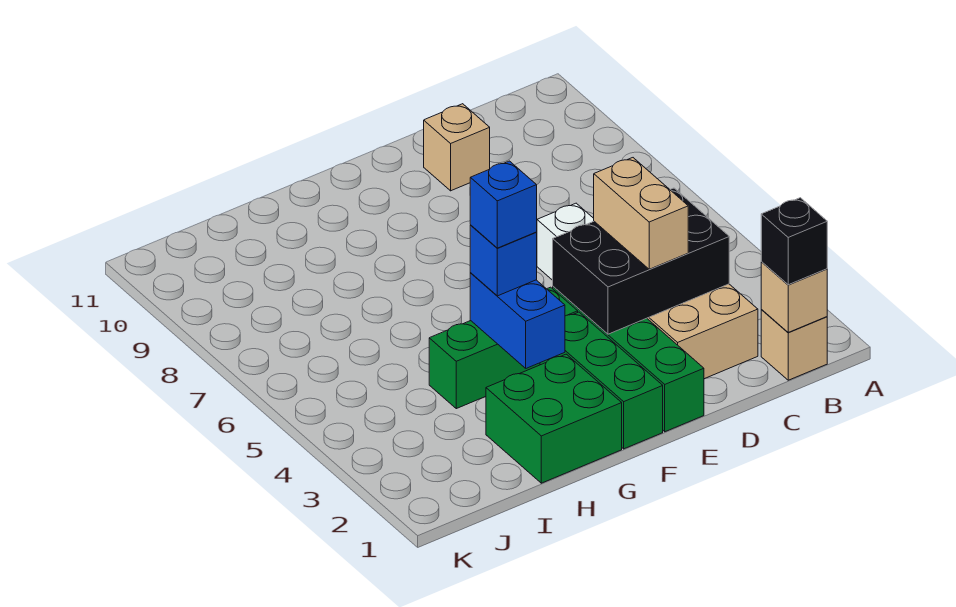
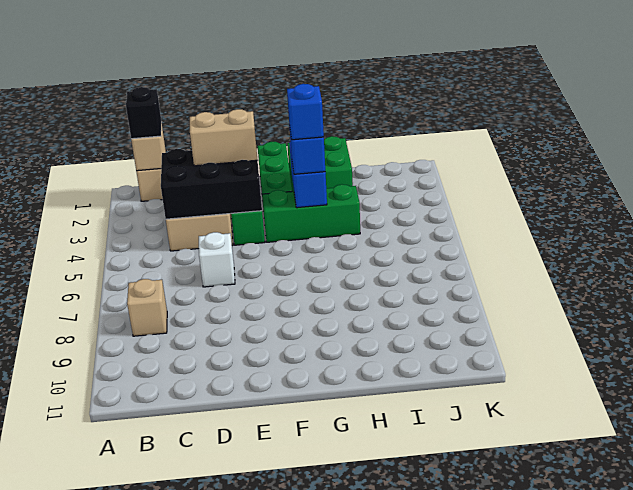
tan brick D3:D4 level 3 -> tan brick D3:E3 level 3
tan brick D10 level 1 -> tan brick B8 level 1

